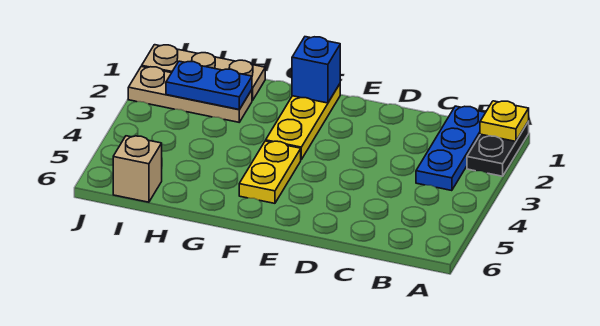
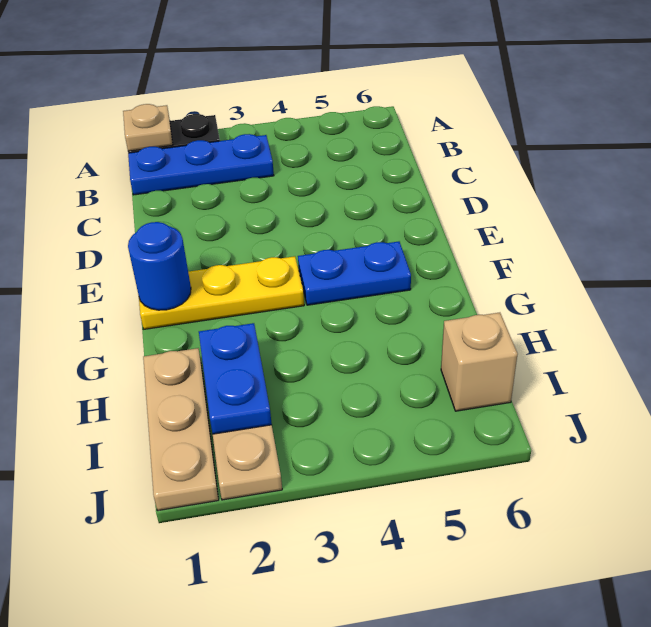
yellow plate A1 level 2 -> tan plate A1 level 2
blue brick F1 level 2 -> blue round brick F1 level 2
yellow plate F4:F5 level 1 -> blue plate F4:F5 level 1

